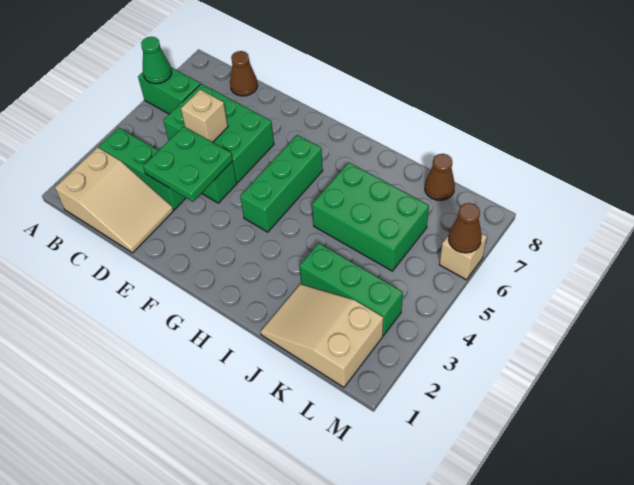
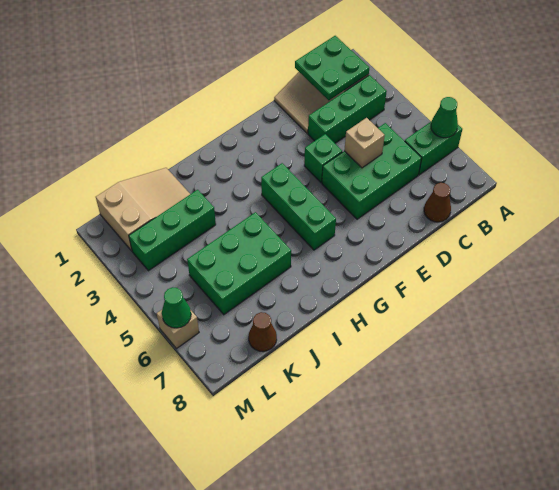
green plate D3:E4 level 2 -> green plate B1:C2 level 2
brown cone M6 level 2 -> green cone M6 level 2

